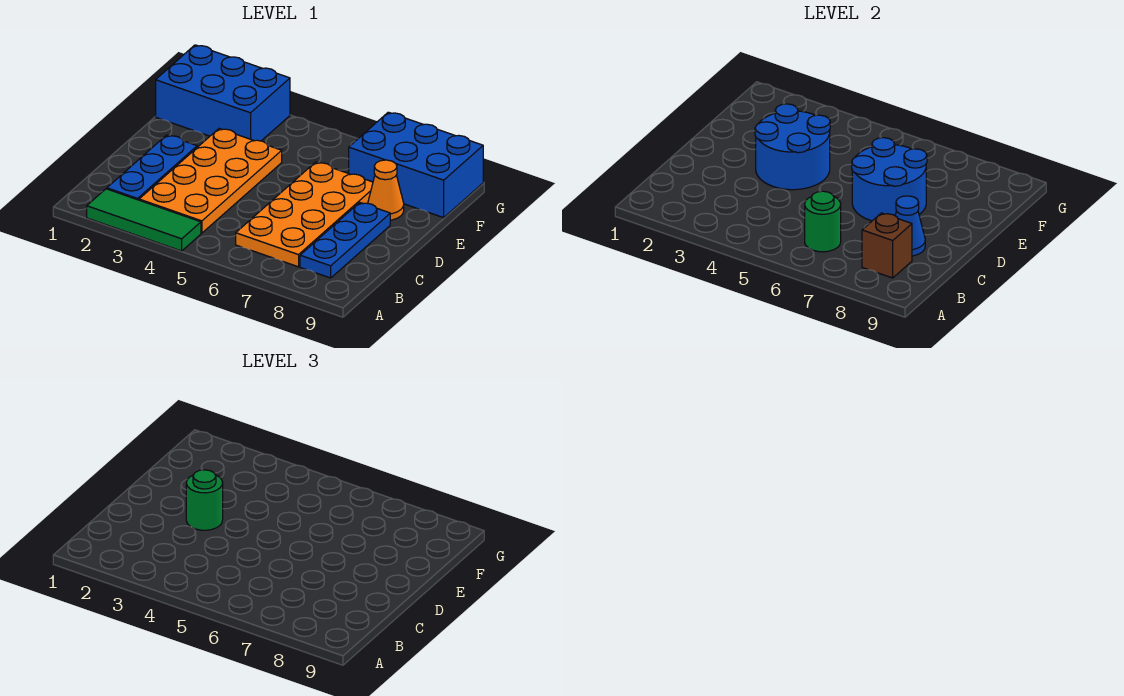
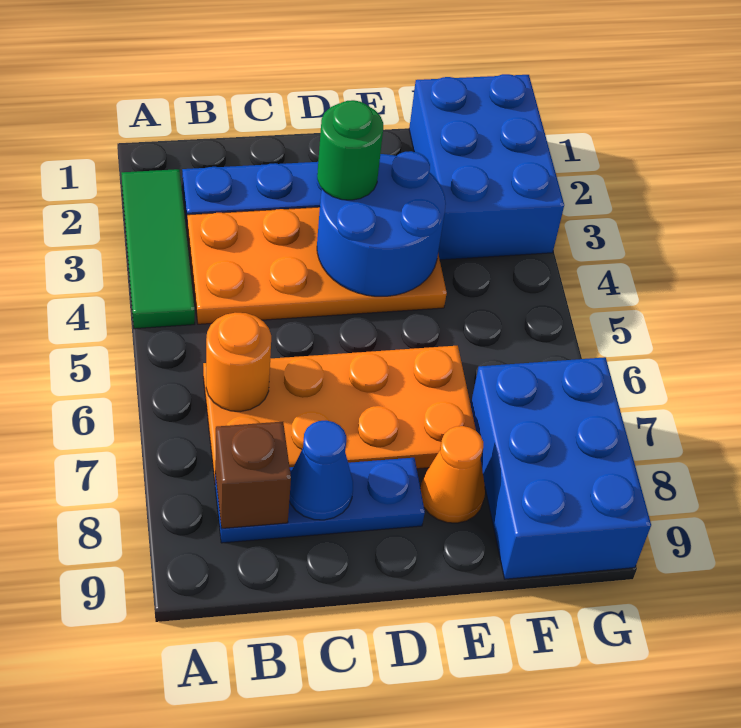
green round brick B6 level 2 -> orange round brick B6 level 2
blue round brick D6:E7 level 2 -> none

